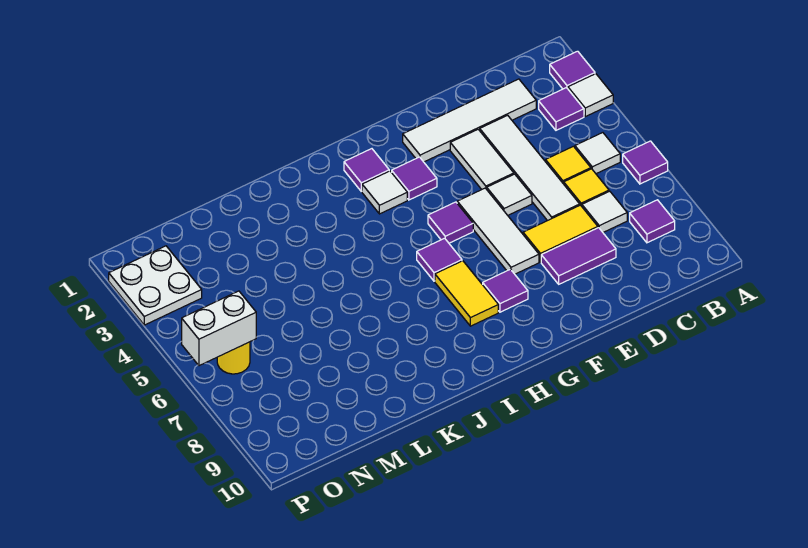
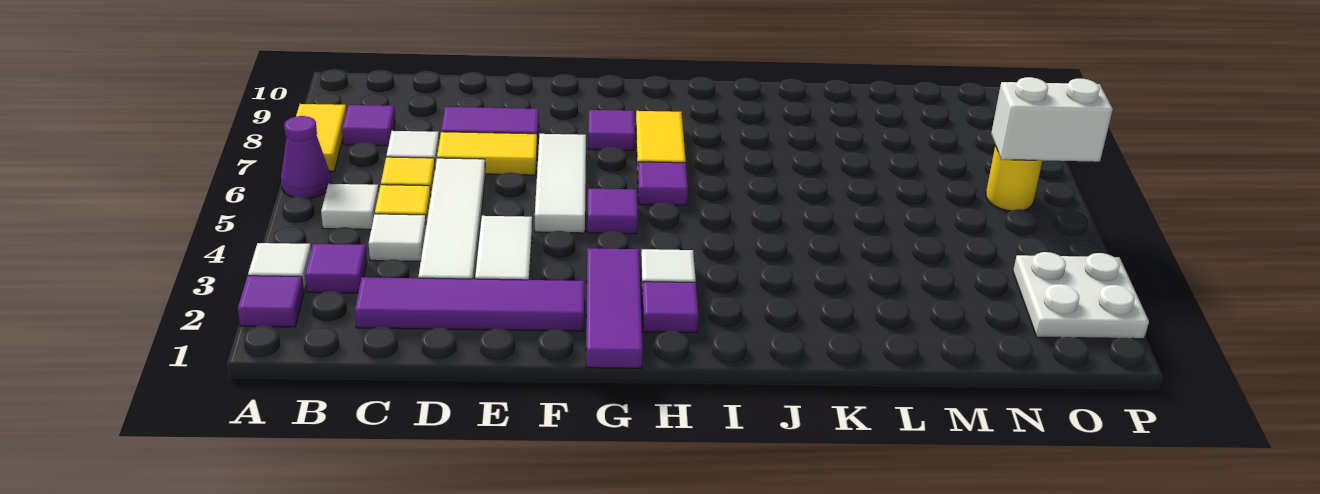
purple tile A6 level 1 -> purple cone A6 level 1
none -> yellow tile A7:A8 level 1
white tile C2:F2 level 1 -> purple tile C2:F2 level 1
white tile E5 level 1 -> white tile C4 level 1
purple tile G3 level 1 -> purple tile G1:G3 level 1

